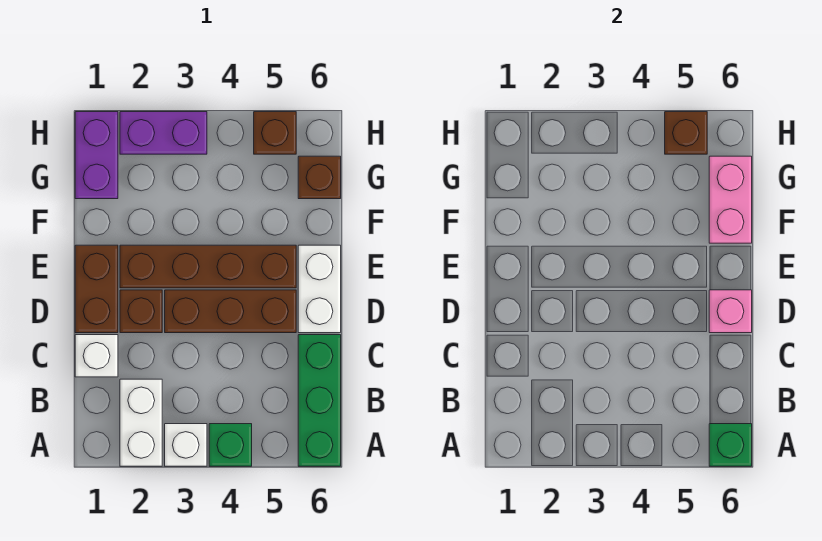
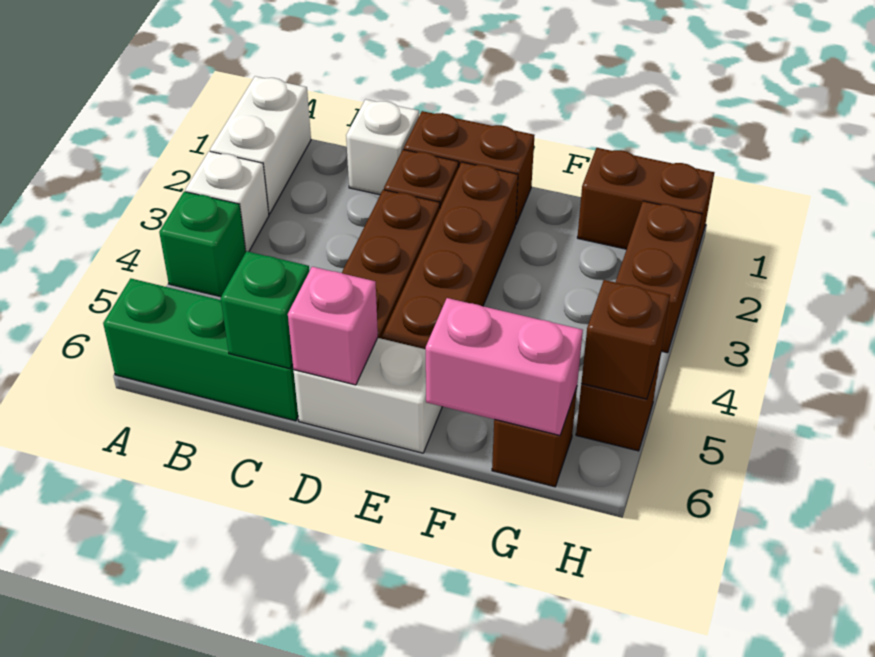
white brick A2:B2 level 1 -> white brick A1:A2 level 1
green brick A6 level 2 -> green brick C6 level 2
purple brick G1:H1 level 1 -> brown brick G1:H1 level 1
purple brick H2:H3 level 1 -> brown brick H2:H3 level 1

